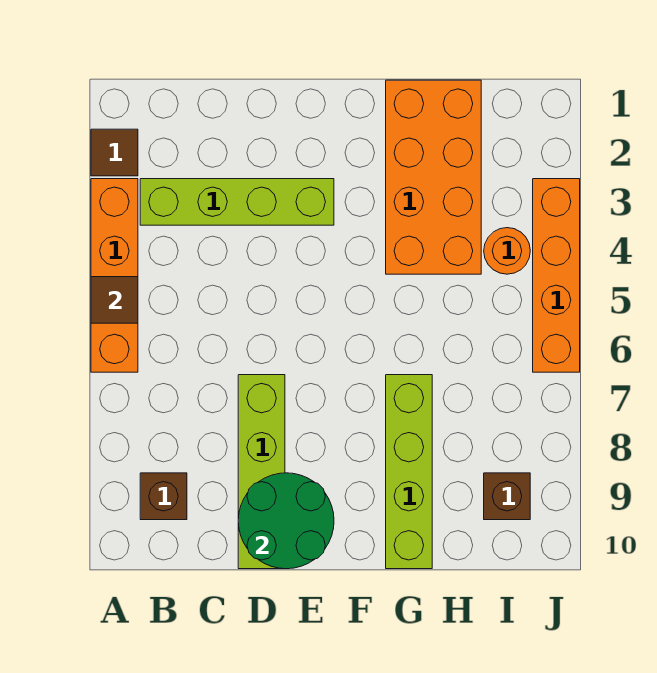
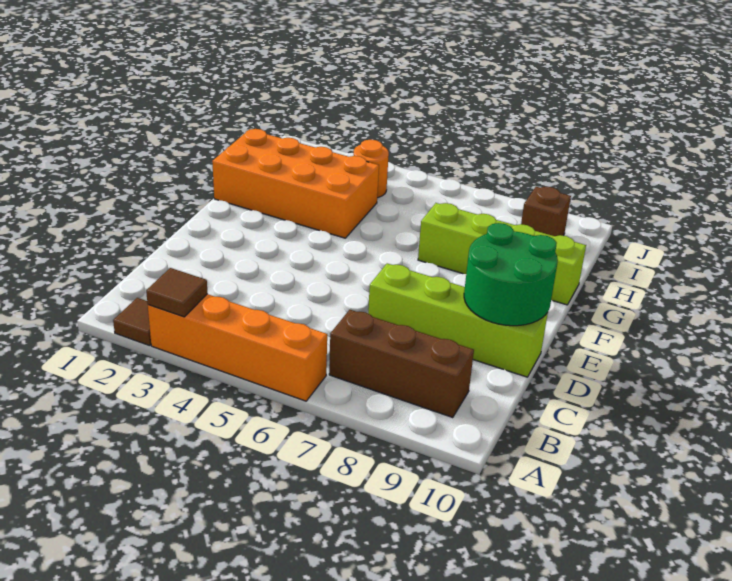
brown tile A5 level 2 -> brown tile A3 level 2
lime brick B3:E3 level 1 -> none
brown brick B9 level 1 -> brown brick B7:B9 level 1
orange brick J3:J6 level 1 -> none

